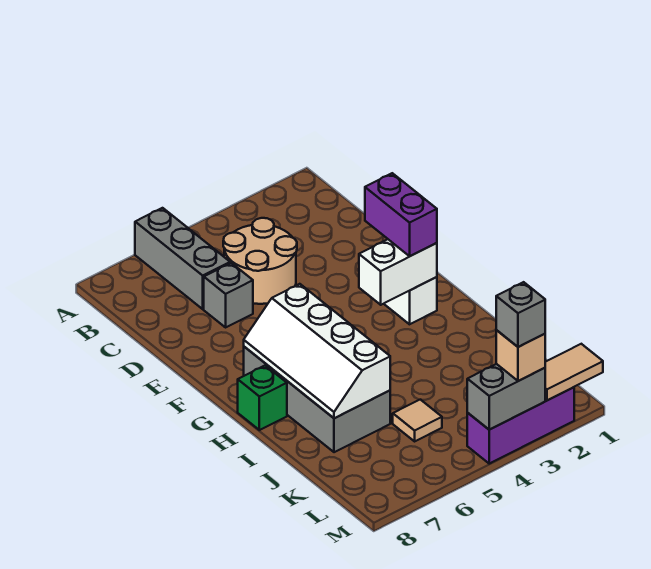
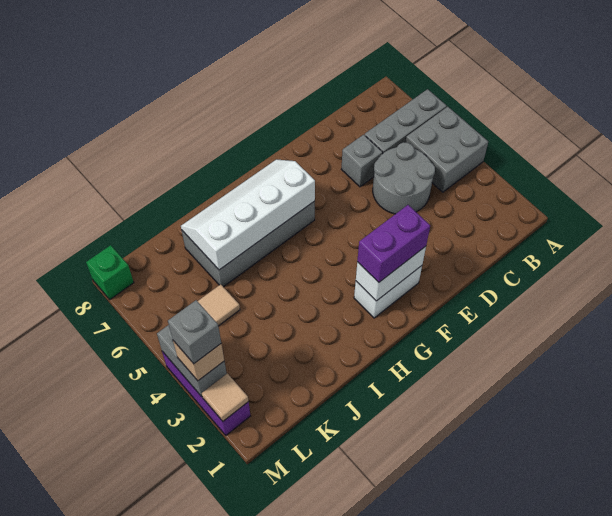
none -> grey brick A4:B5 level 1
tan round brick C4:D5 level 1 -> grey round brick C4:D5 level 1
white brick G2:G3 level 2 -> white brick F2:G2 level 2
green brick H8 level 1 -> green brick M8 level 1
tan tile M1:M2 level 2 -> tan tile M2 level 2

